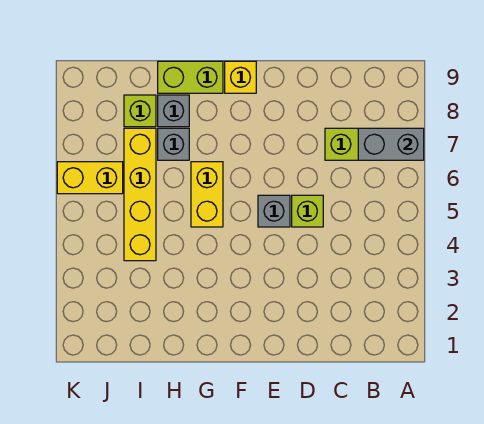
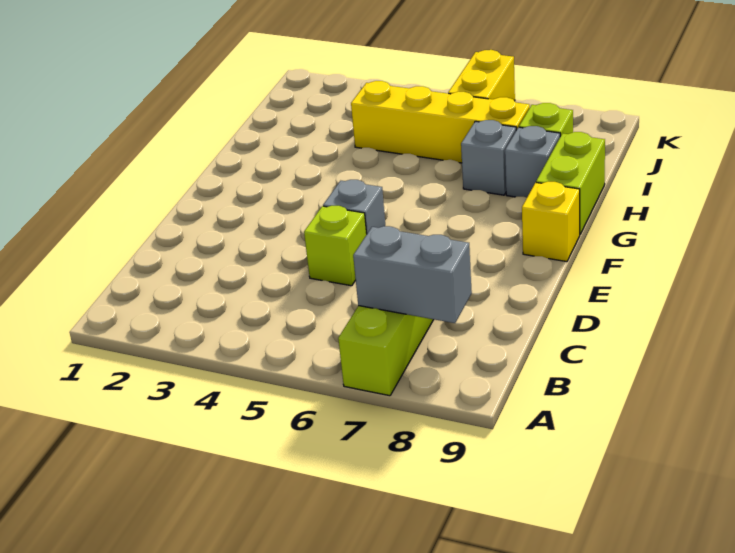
grey brick A7:B7 level 2 -> grey brick B7:B8 level 2
yellow brick G5:G6 level 1 -> none

